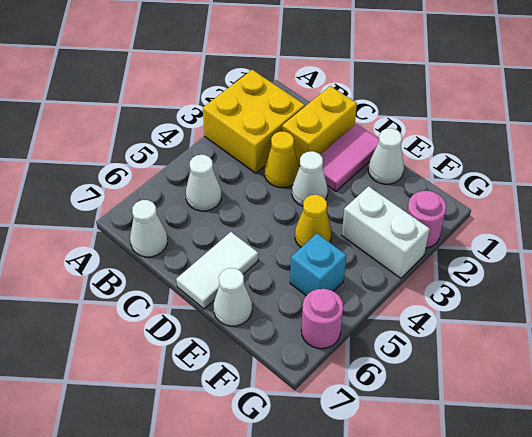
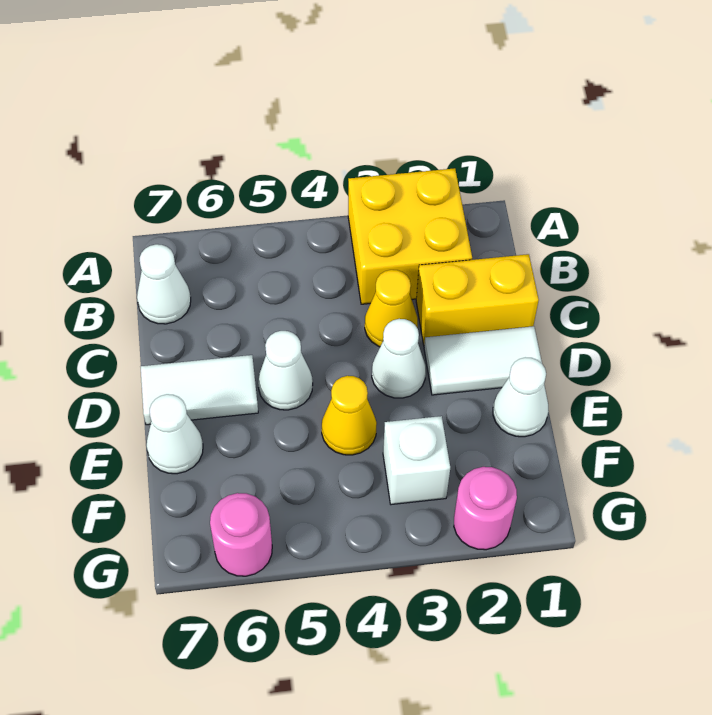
white cone B5 level 1 -> white cone D5 level 1
pink tile D1:D2 level 1 -> white tile D1:D2 level 1
white brick F3:G3 level 1 -> white brick F3 level 1
cyan brick F5 level 1 -> none

